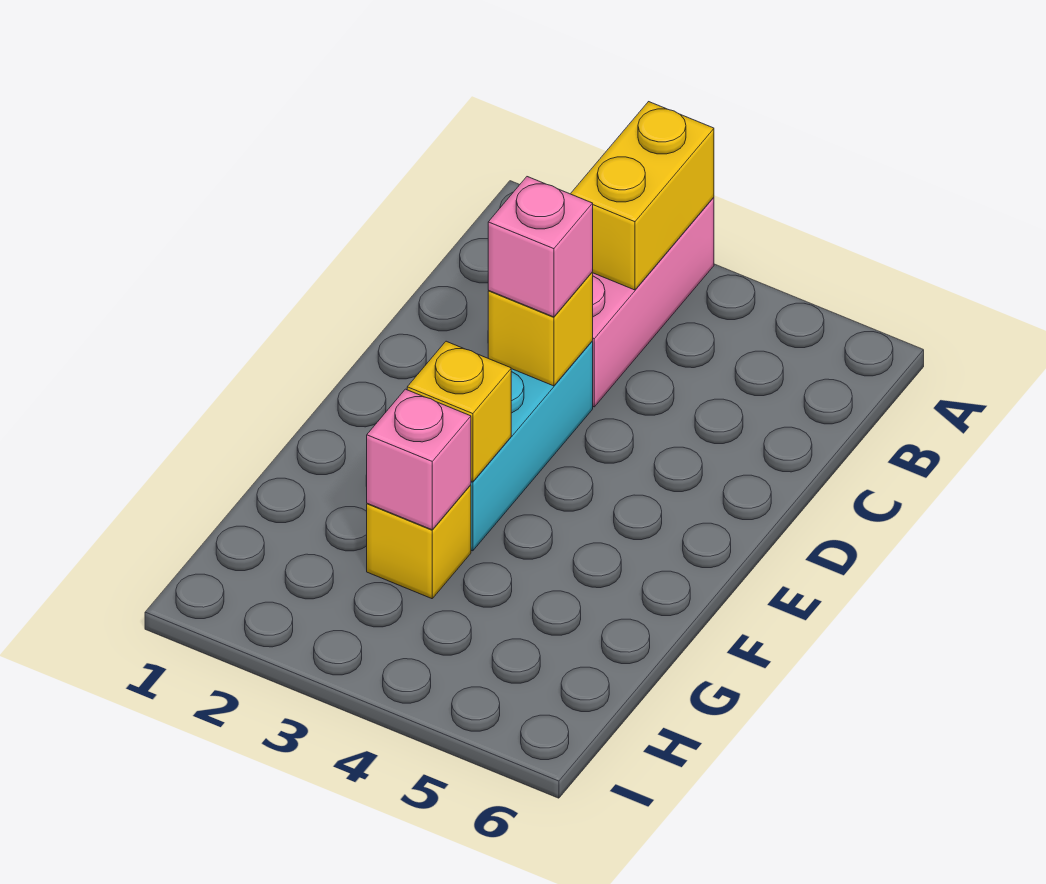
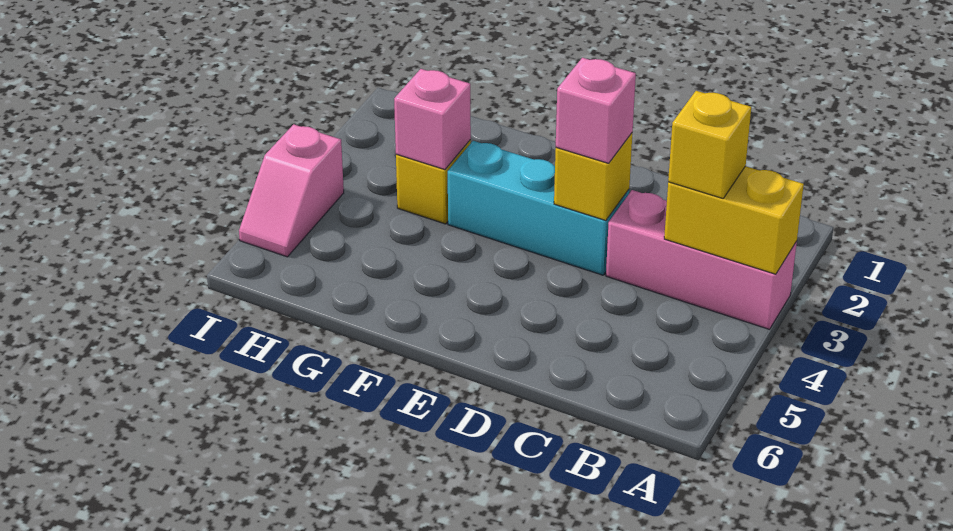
yellow brick F3 level 2 -> yellow brick B3 level 3
none -> pink slope I4:I5 level 1 top 4

